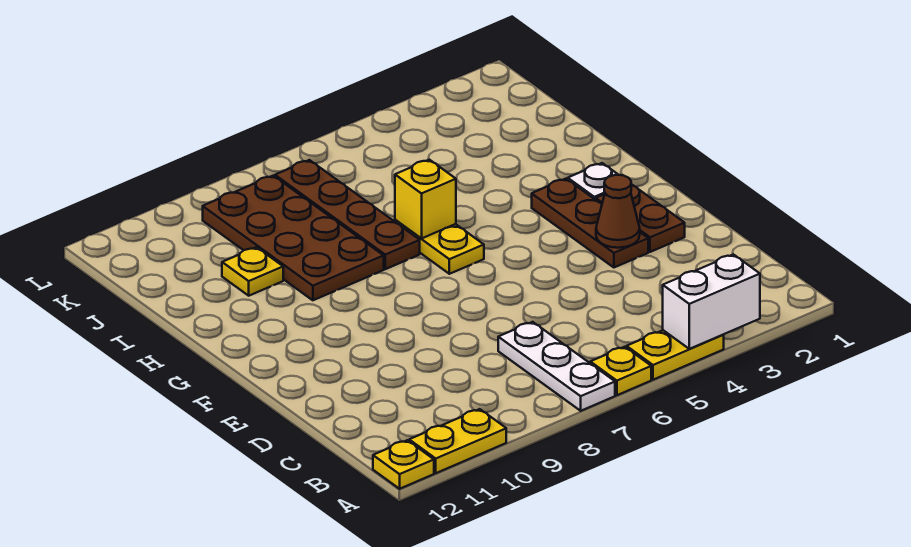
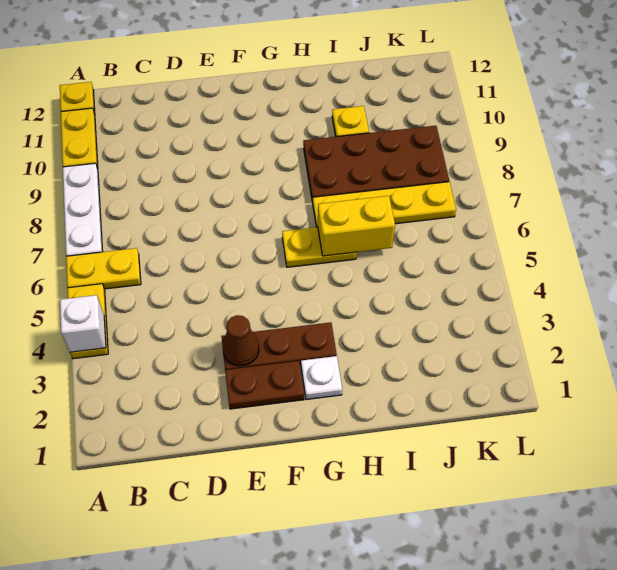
white brick A3:A4 level 2 -> white brick A4 level 2
yellow plate A6 level 1 -> yellow plate A6:B6 level 1
white plate A7:C7 level 1 -> white plate A7:A9 level 1
yellow brick H6 level 2 -> yellow brick H6:I6 level 2
brown plate H7:K7 level 1 -> yellow plate H7:K7 level 1

